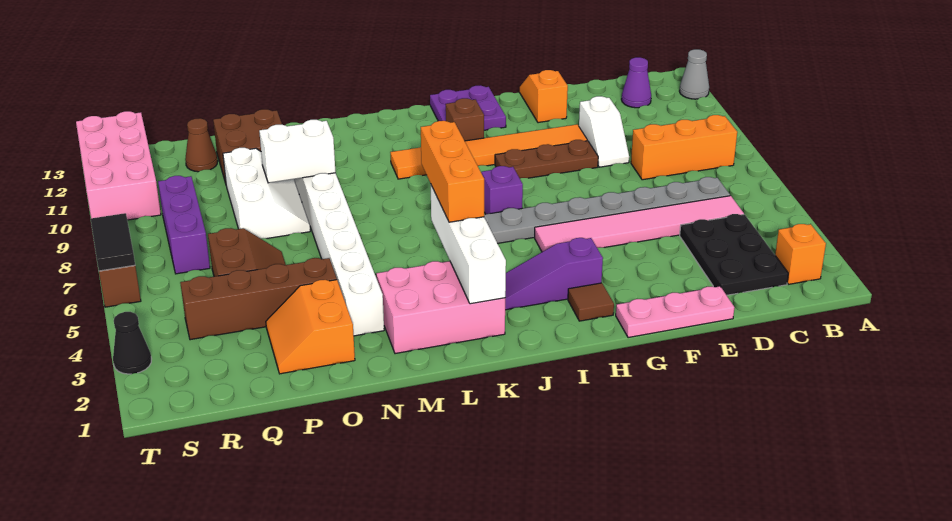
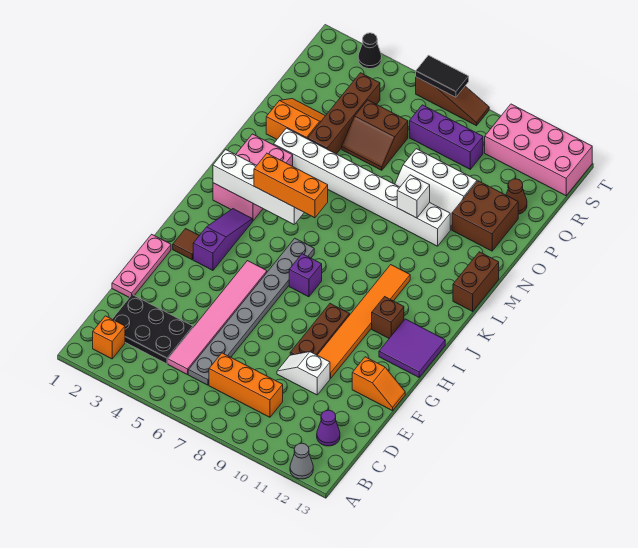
orange brick B8:D8 level 1 -> orange brick C7:C9 level 1
purple plate H12:I13 level 1 -> purple tile H12:I13 level 1
none -> brown brick L13:M13 level 1
white brick N9:O9 level 2 -> white brick N9 level 2

